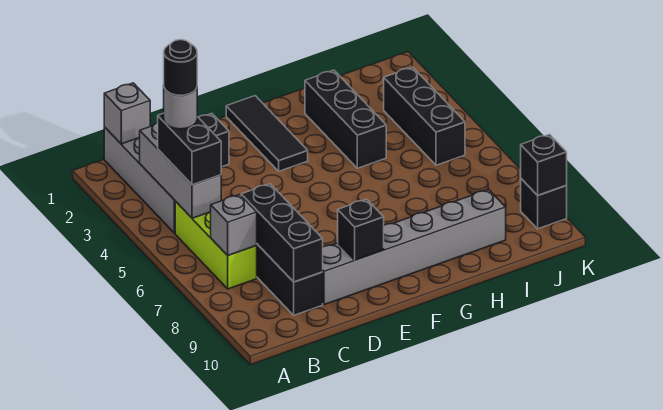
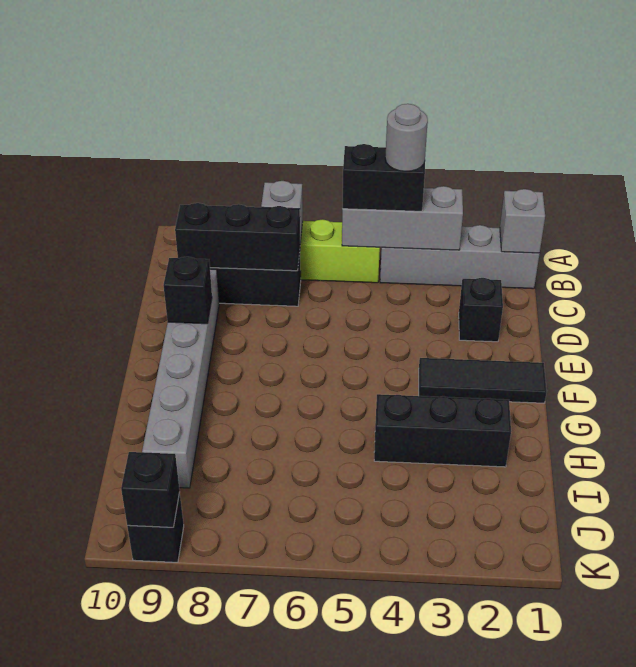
black round brick B4 level 5 -> none
black brick J3:J5 level 1 -> none

